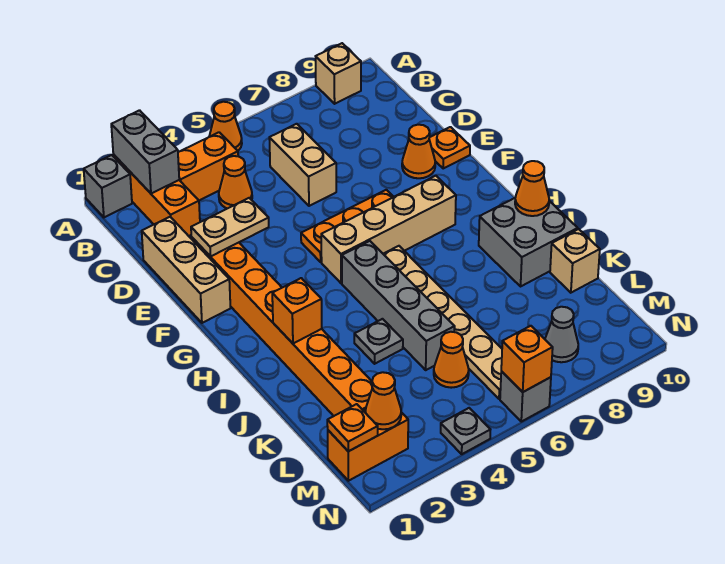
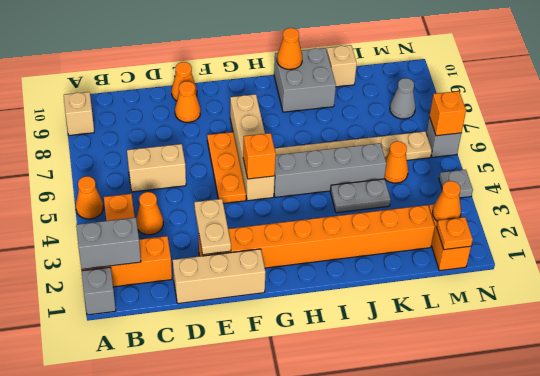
orange plate E10 level 1 -> orange cone E10 level 1
orange brick I2 level 2 -> orange brick G5 level 2
grey plate J4 level 1 -> grey plate J4:K4 level 1

